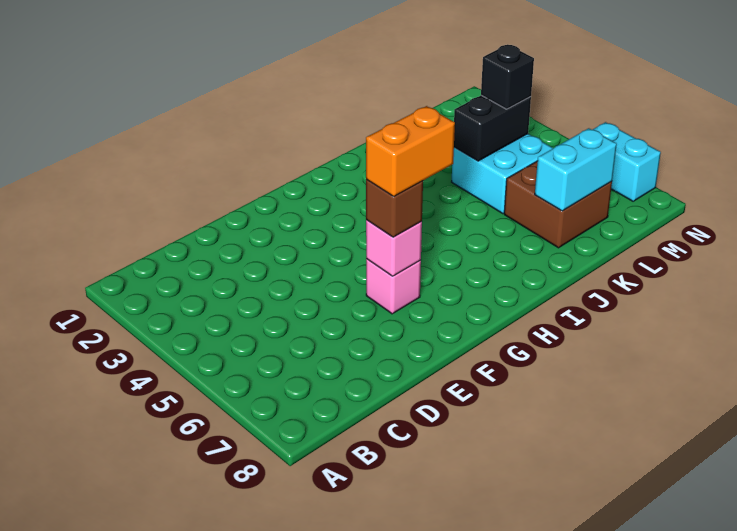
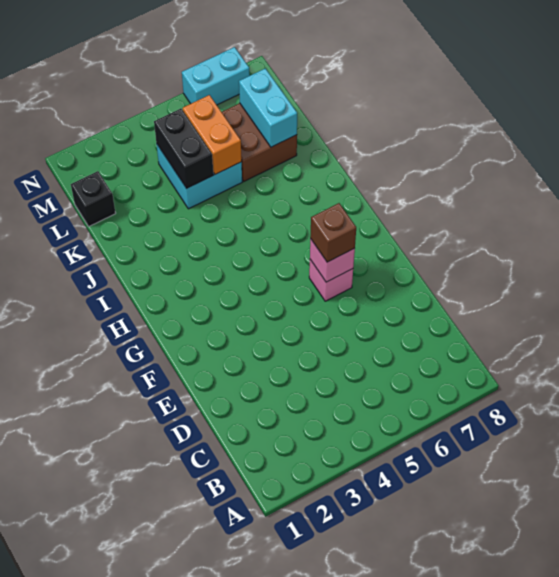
orange brick F6:G6 level 4 -> orange brick K5:L5 level 2
black brick L4 level 3 -> black brick L1 level 1

